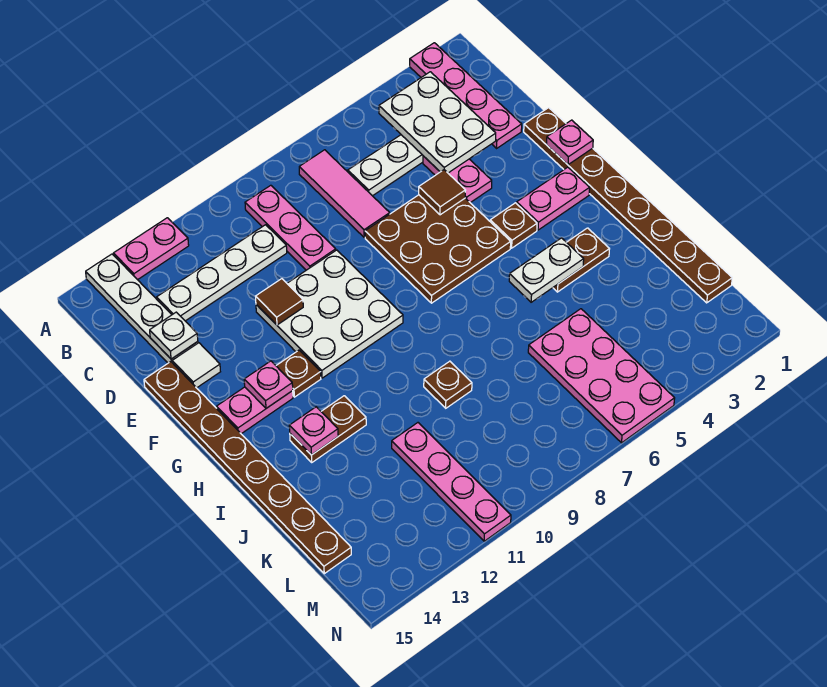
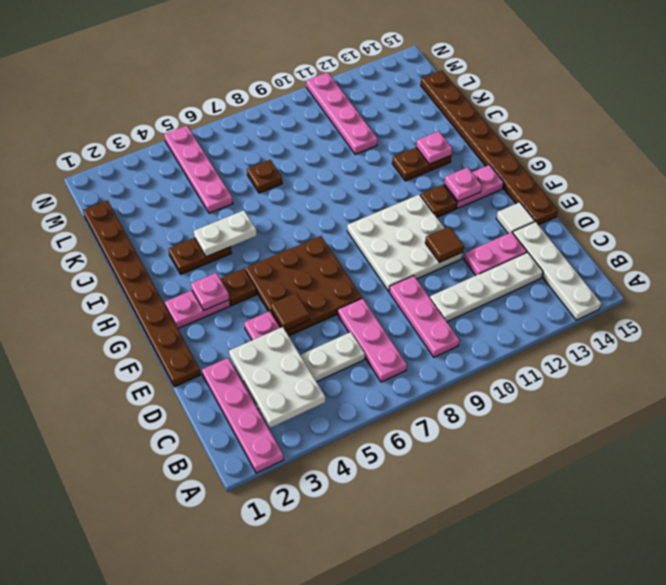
pink plate A12:A13 level 1 -> pink plate D12:D13 level 1
pink tile B7:D7 level 1 -> pink plate B7:D7 level 1
white plate D14 level 2 -> none
pink plate F1 level 2 -> pink plate G3 level 2
brown plate J9 level 1 -> brown plate K7 level 1
pink plate K5:N6 level 1 -> pink plate K5:N5 level 1

